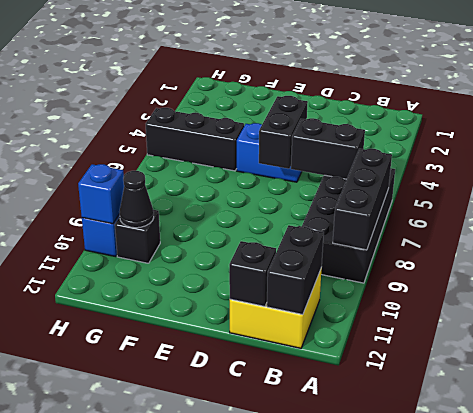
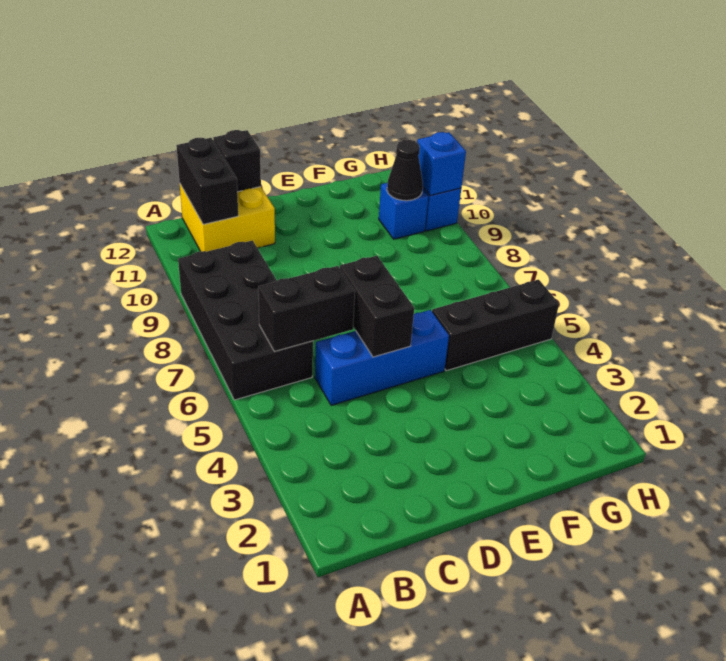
black brick A7:A9 level 2 -> none
blue brick D5:E5 level 1 -> blue brick C5:E5 level 1
black brick G10 level 1 -> blue brick G10 level 1

